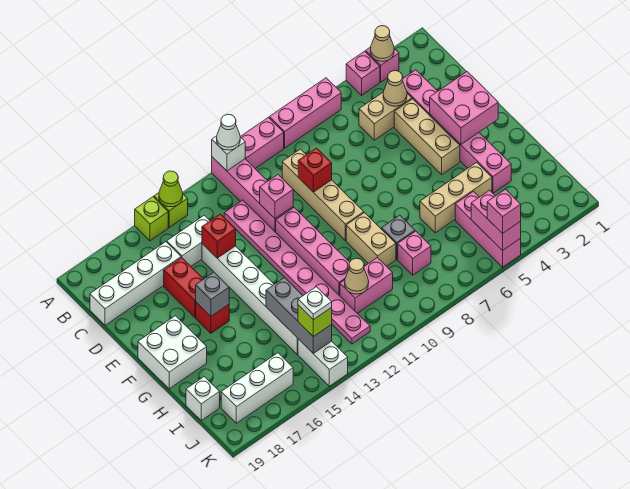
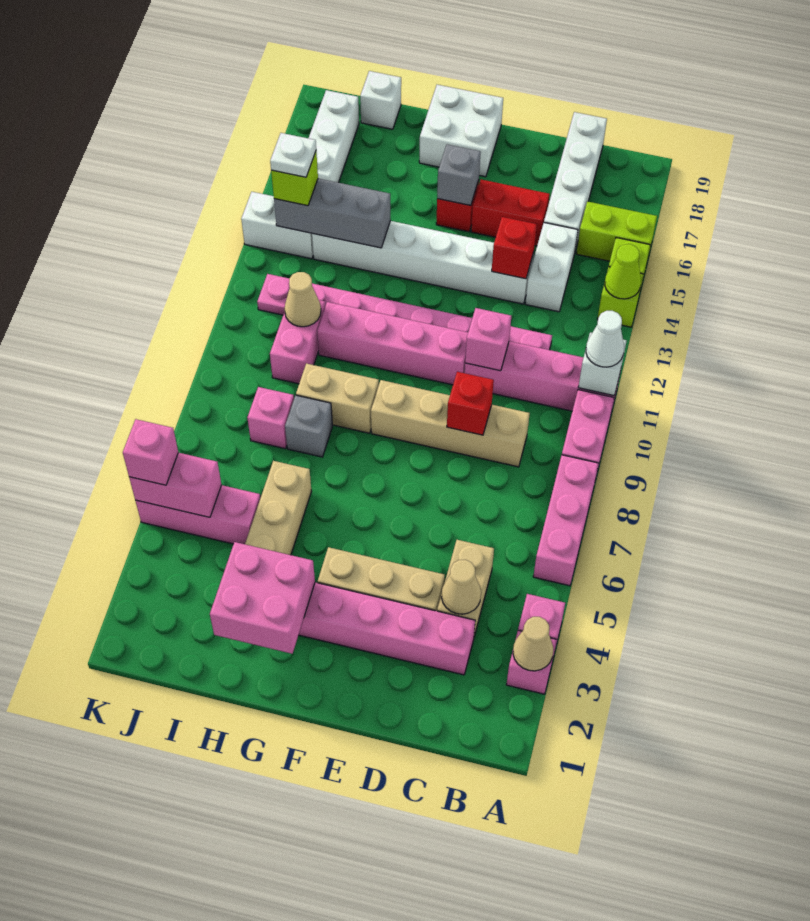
none -> lime brick A16:B16 level 1
pink brick E2:F3 level 2 -> pink brick G2:H3 level 2

